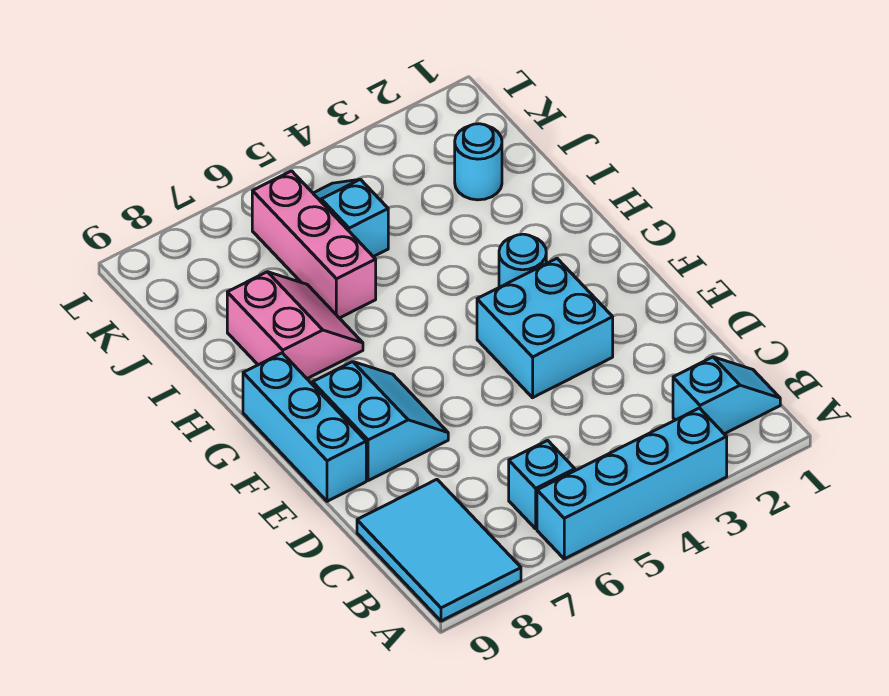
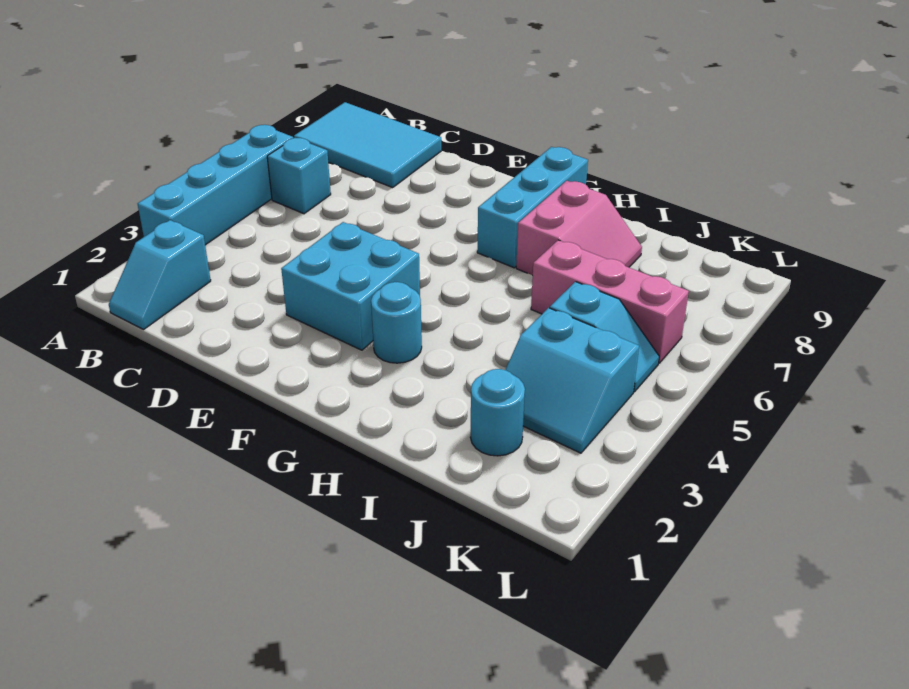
cyan slope E7:F8 level 1 top 8 -> cyan slope J3:K4 level 1 top 4
cyan brick E9:G9 level 1 -> cyan brick G7:G9 level 1
pink slope H7:I8 level 1 top 8 -> pink slope H7:I8 level 1 top H

